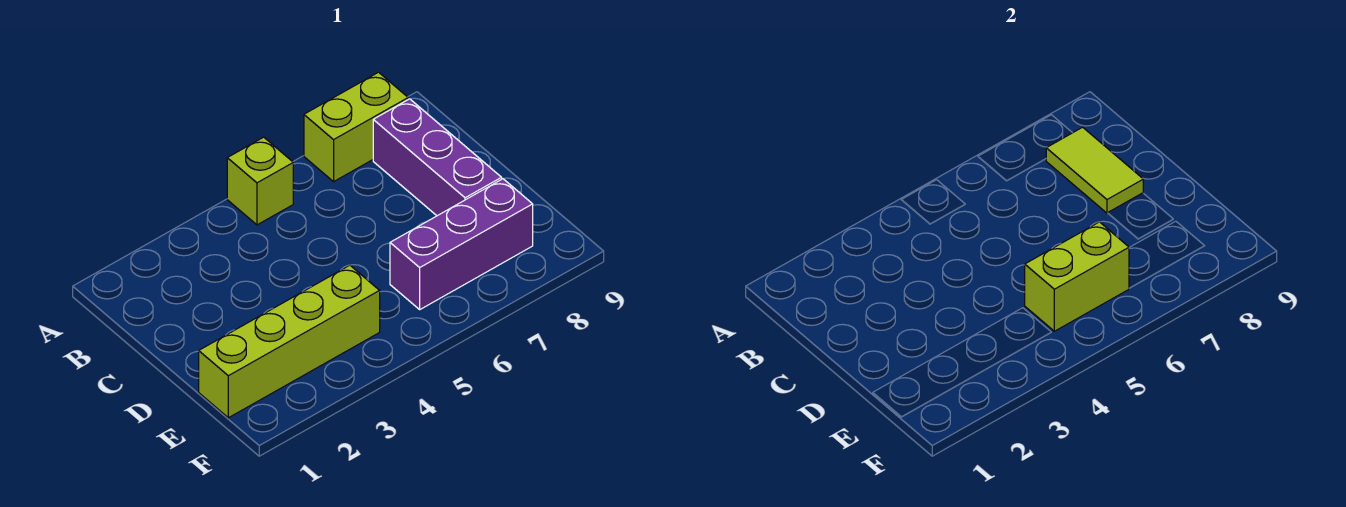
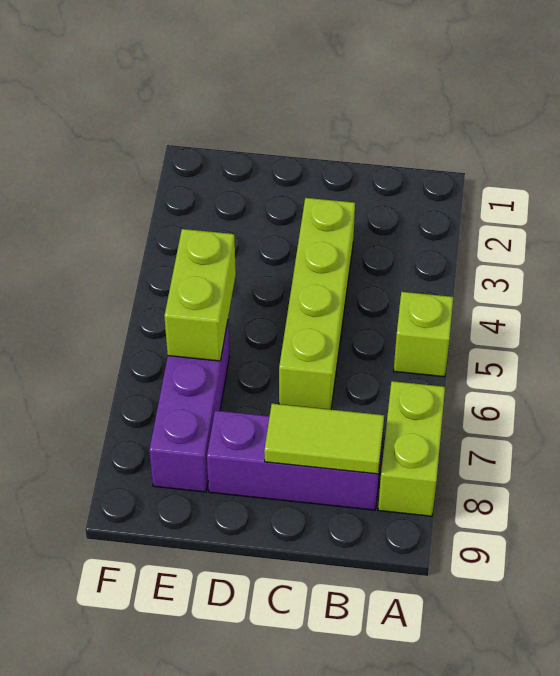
lime brick E1:E4 level 1 -> lime brick C3:C6 level 1

